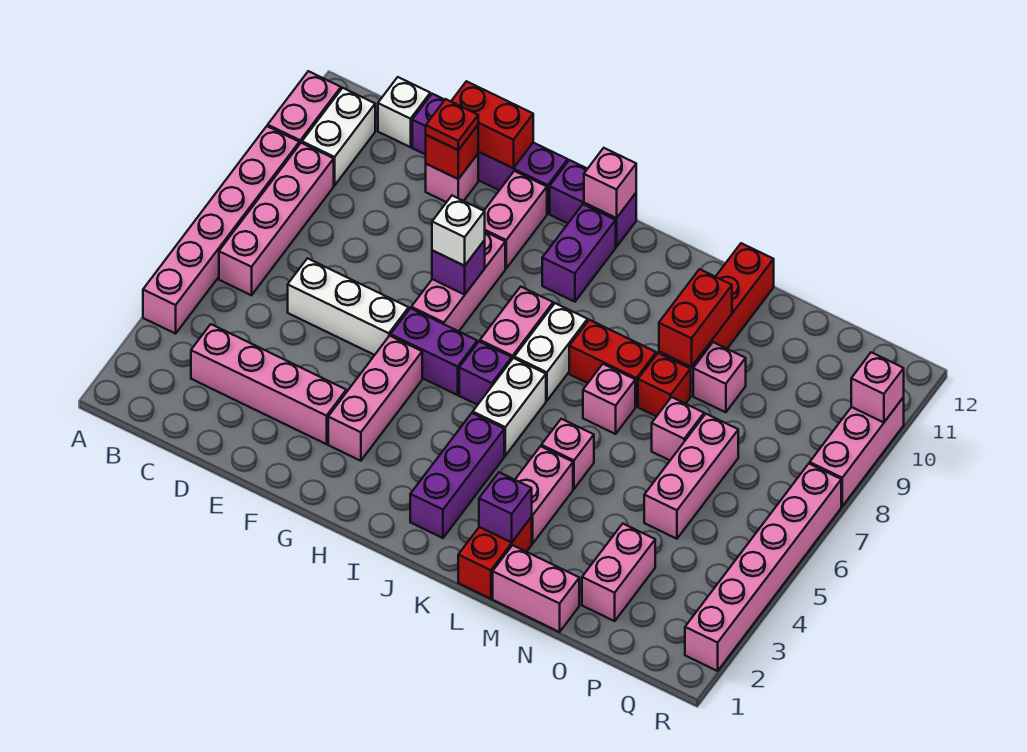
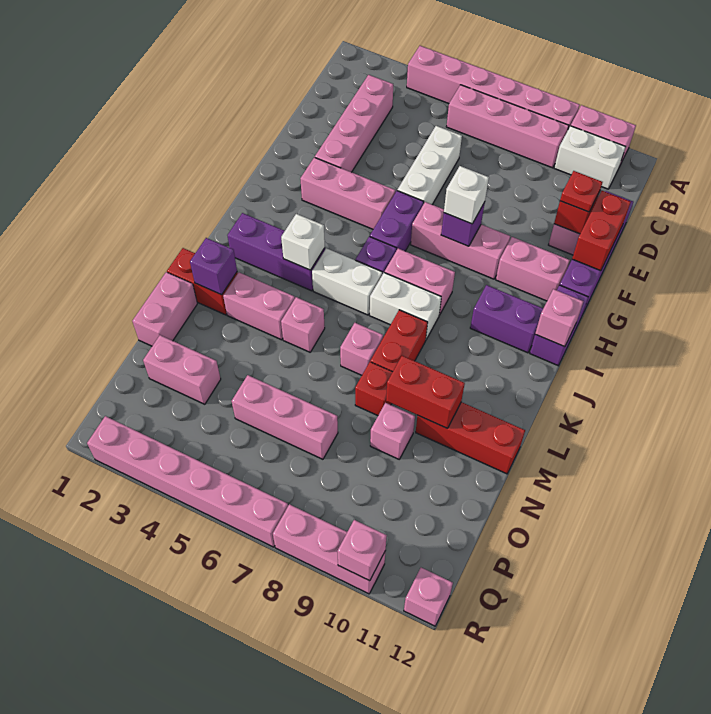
white brick C12 level 1 -> white brick J4 level 2
pink brick N7 level 1 -> pink brick R12 level 1

